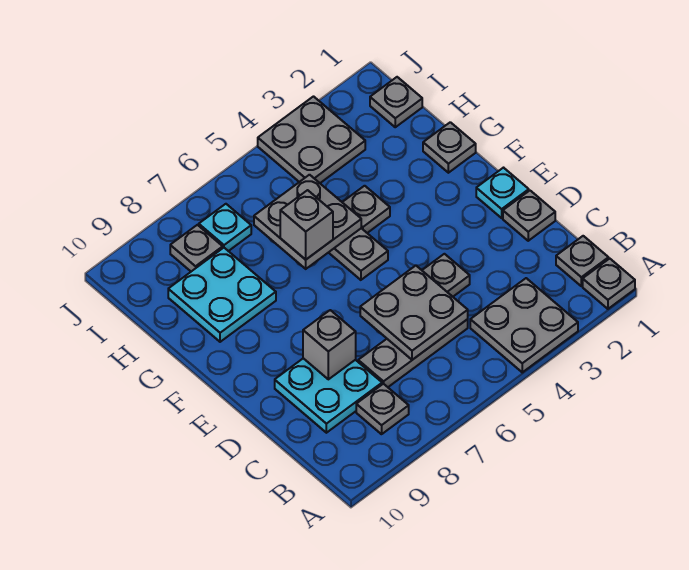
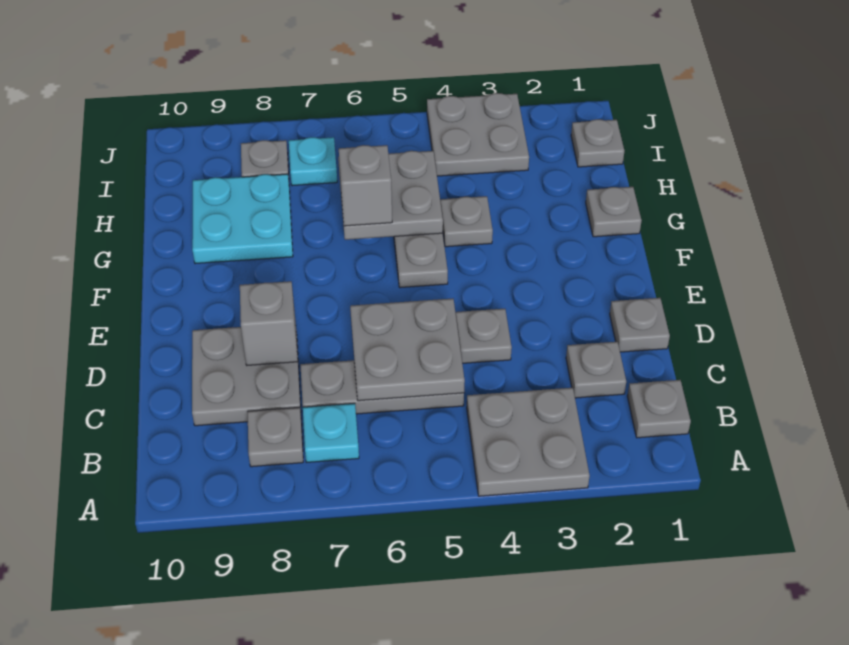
grey plate A1 level 1 -> grey plate C2 level 1
cyan plate C8:D9 level 1 -> grey plate C8:D9 level 1
cyan plate E1 level 1 -> cyan plate B7 level 1

